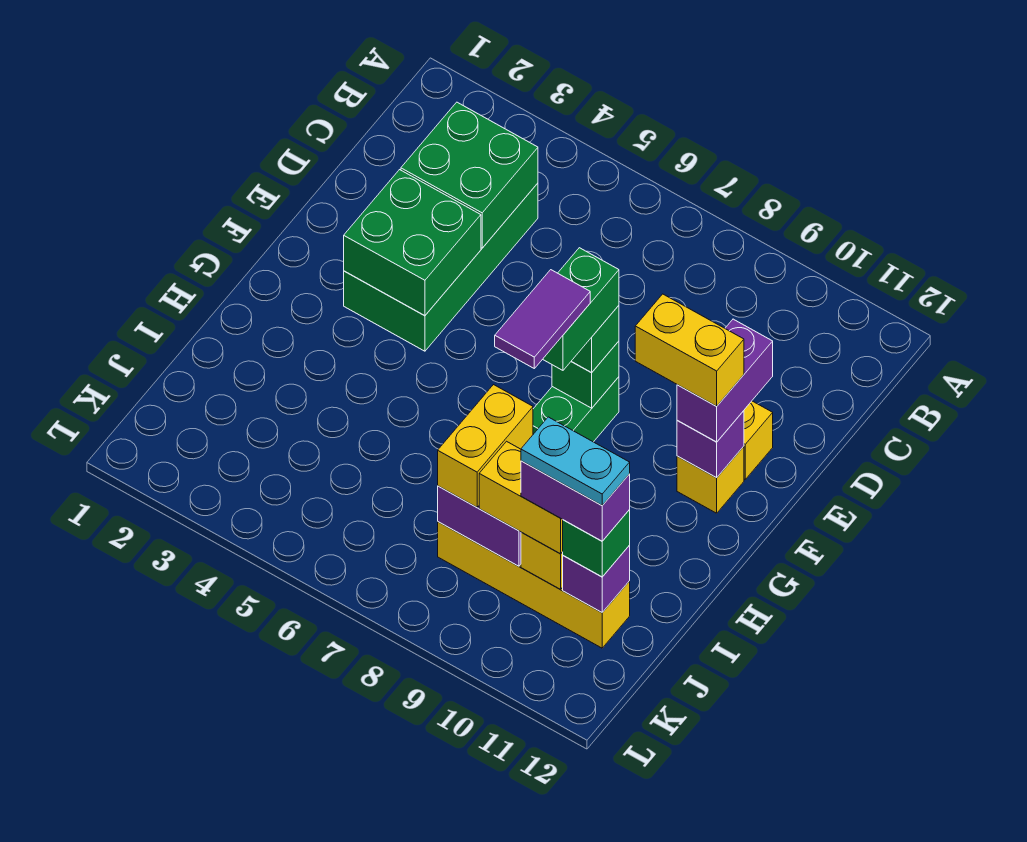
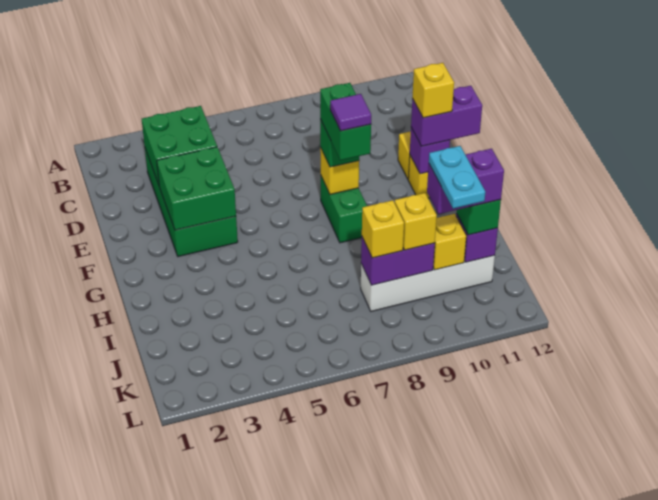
purple brick E11:F11 level 3 -> purple brick F11:F12 level 3
green brick F8 level 2 -> yellow brick F8 level 2
yellow brick F10:F11 level 4 -> yellow brick F11 level 4
purple tile G8:H8 level 5 -> purple tile G8 level 5
yellow brick I8:J8 level 3 -> yellow brick J8 level 3
yellow brick J8:J11 level 1 -> white brick J8:J11 level 1
yellow brick J9:J10 level 3 -> yellow brick J9 level 3
cyan plate J10:J11 level 5 -> cyan plate J10:K10 level 5

